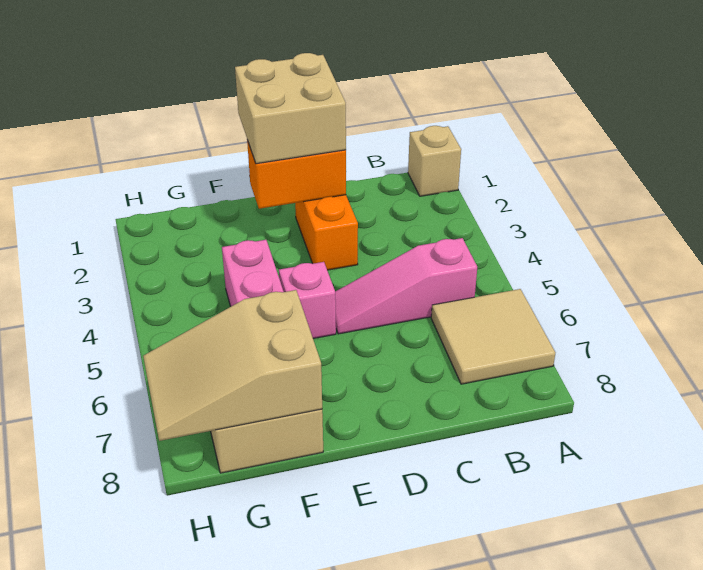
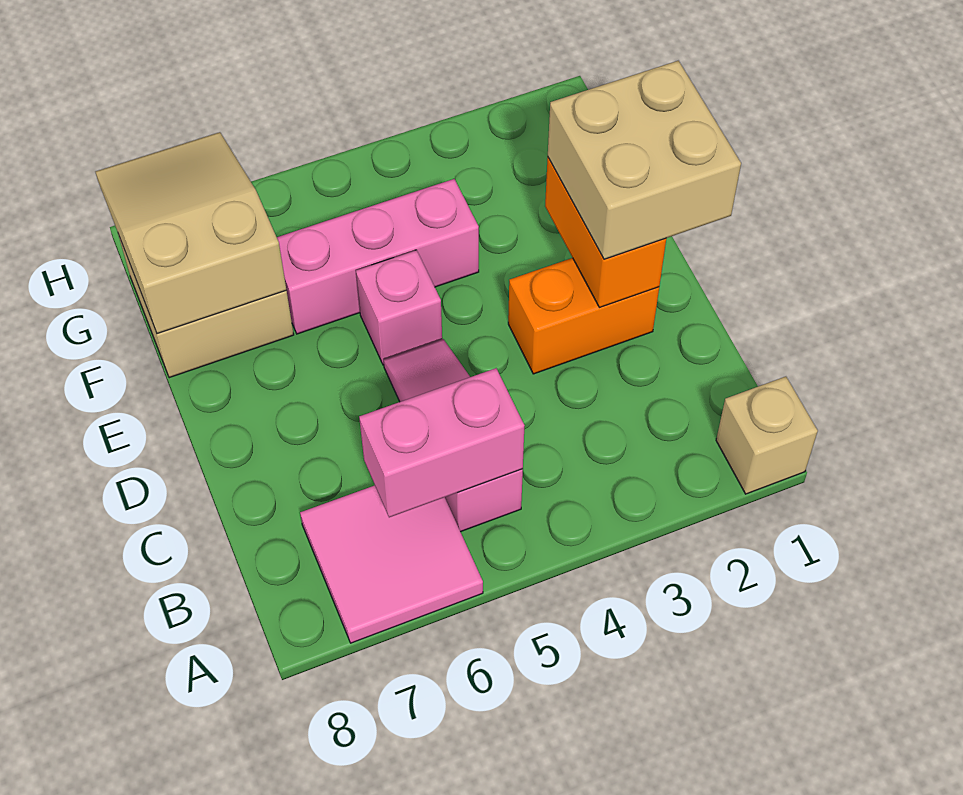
tan tile A6:B7 level 1 -> pink tile A6:B7 level 1
none -> pink brick B5:B6 level 2

